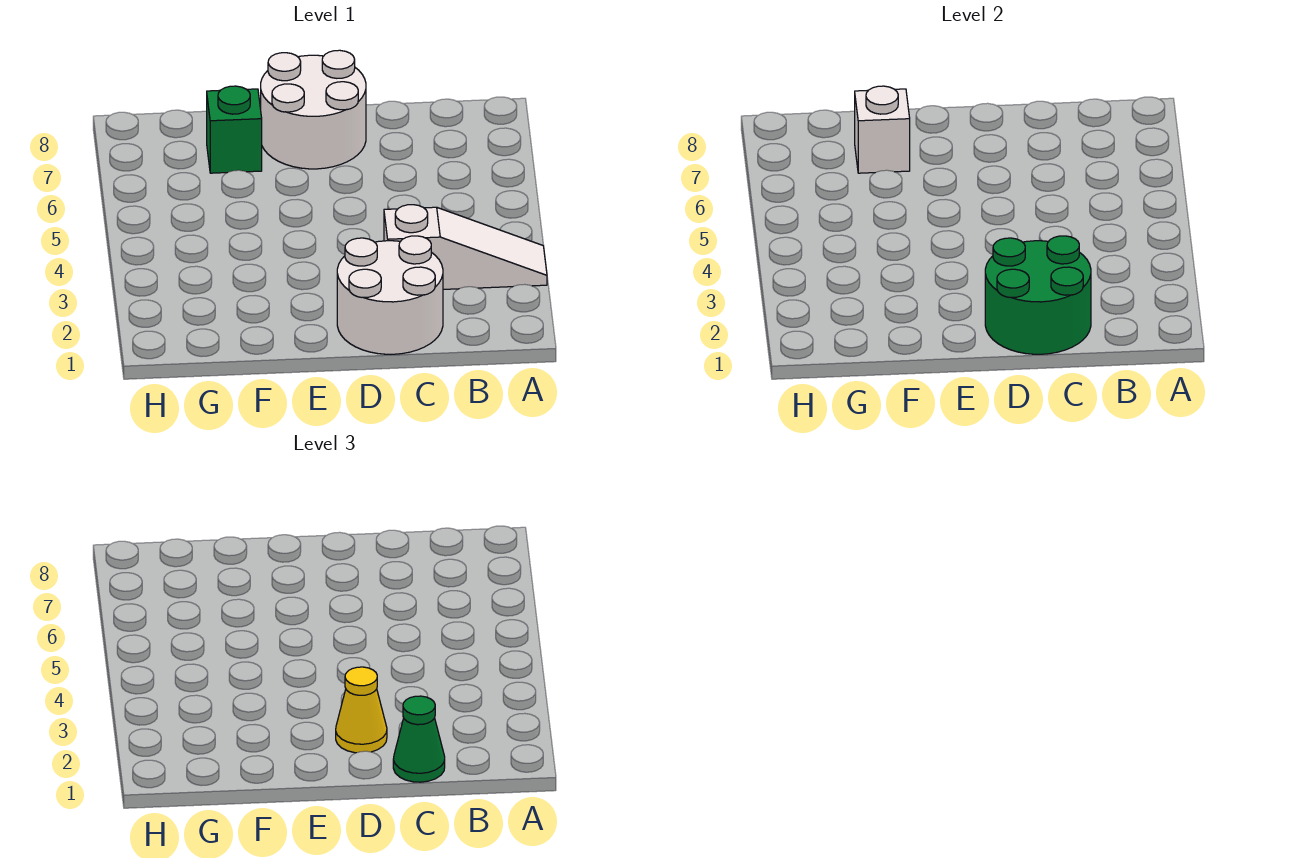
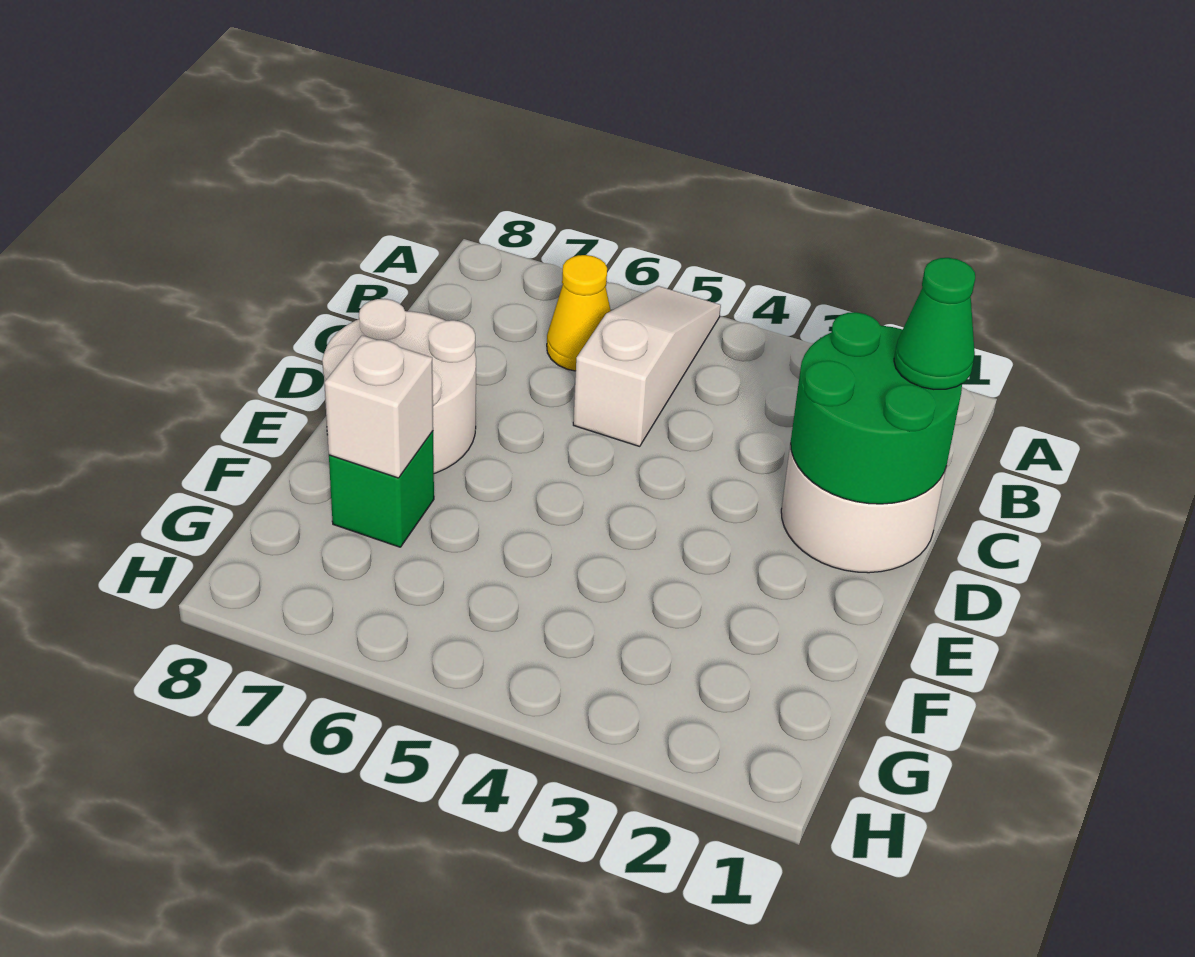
white slope A3:C3 level 1 top C -> white slope A5:C5 level 1 top C
yellow cone D2 level 3 -> yellow cone B6 level 1

